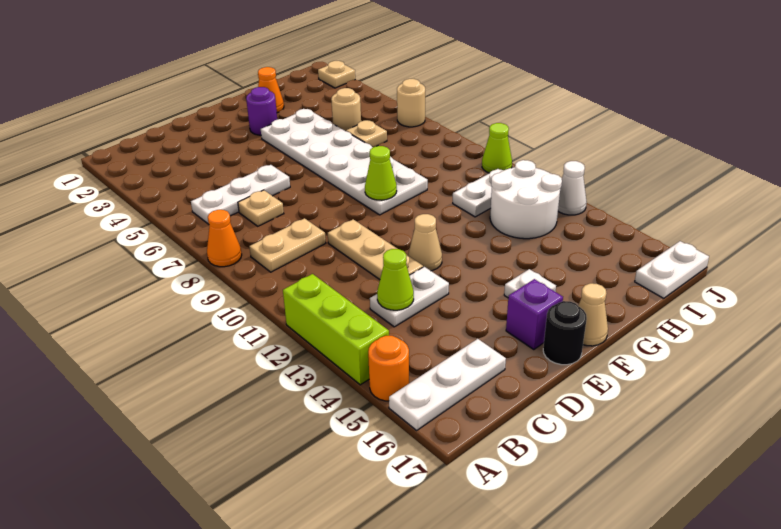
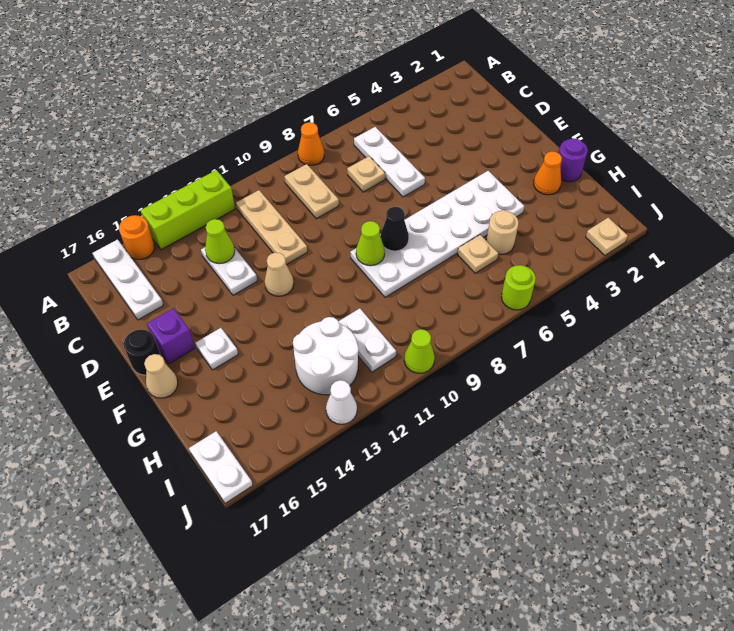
tan plate D10:D12 level 1 -> tan plate B11:D11 level 1
purple round brick F3 level 1 -> purple round brick G1 level 1
none -> black cone F8 level 2
tan round brick J6 level 1 -> lime round brick J6 level 1

